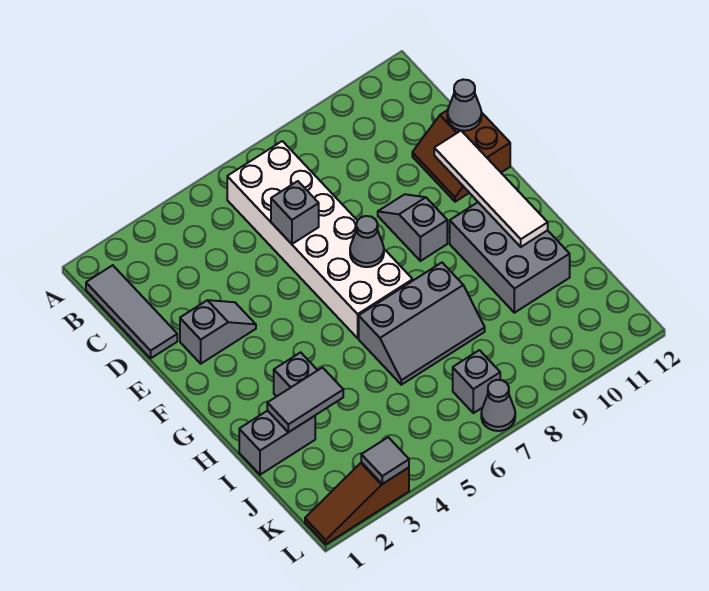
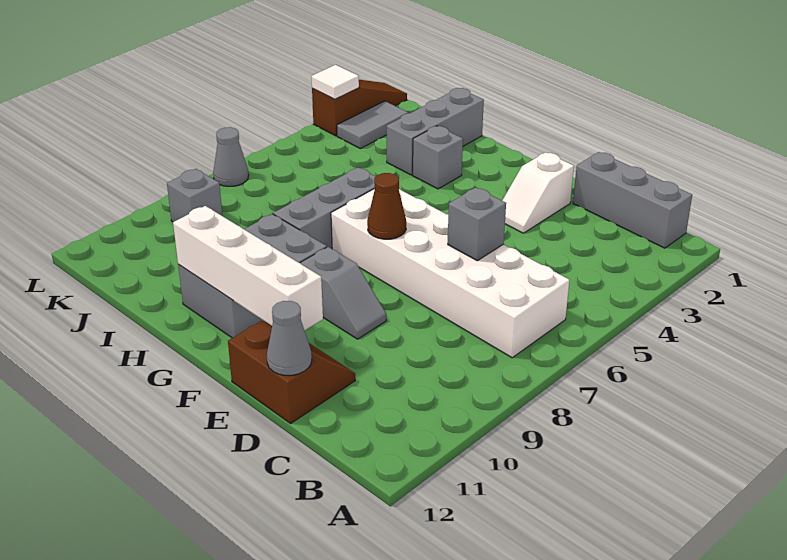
grey tile B1:D1 level 1 -> grey brick B1:D1 level 1
grey slope E2:E3 level 1 top 2 -> white slope E2:E3 level 1 top 2
white tile E11:H11 level 2 -> white brick E11:H11 level 2
grey cone F7 level 2 -> brown cone F7 level 2
grey brick G10:I11 level 1 -> grey brick G9:H11 level 1
grey brick I1:I2 level 1 -> grey brick I1:I3 level 1
grey tile I2:I3 level 2 -> grey tile K2:K3 level 1
grey brick K7 level 1 -> grey brick K9 level 1
grey tile L3 level 2 -> white tile L3 level 2

